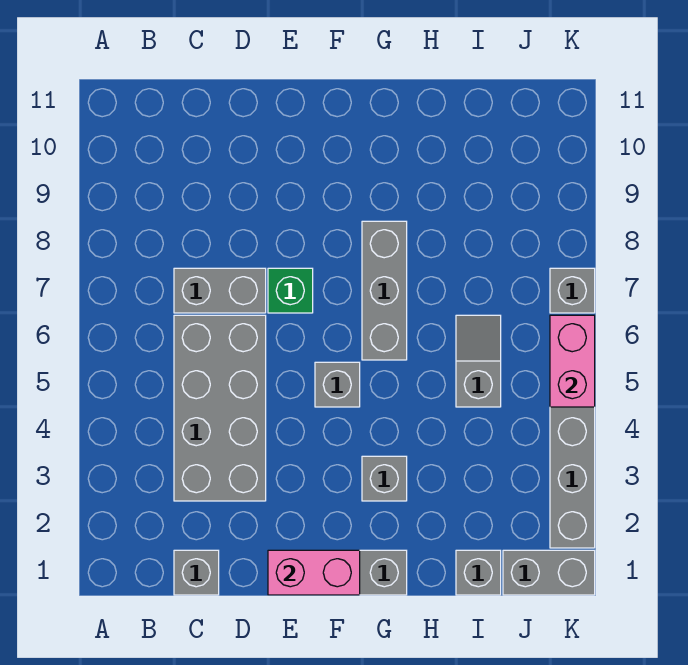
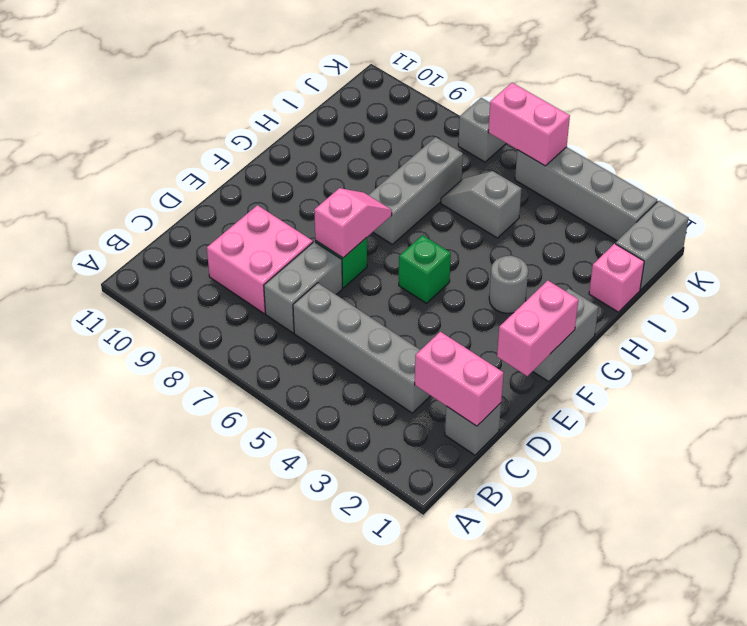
none -> pink brick C1:C2 level 2
grey brick C3:D6 level 1 -> grey brick C3:C6 level 1
none -> pink brick C8:D9 level 1
none -> pink slope E7:F7 level 2 top E
grey brick F5 level 1 -> green brick F5 level 1
grey brick G3 level 1 -> grey round brick G3 level 1
grey brick G6:G8 level 1 -> grey brick G7:I7 level 1
grey brick I1 level 1 -> pink brick I1 level 1

